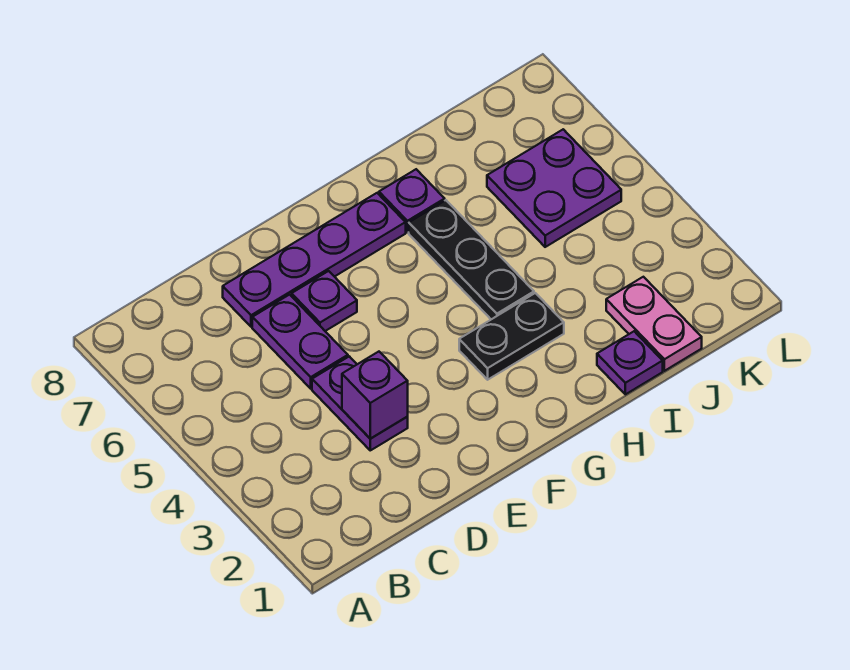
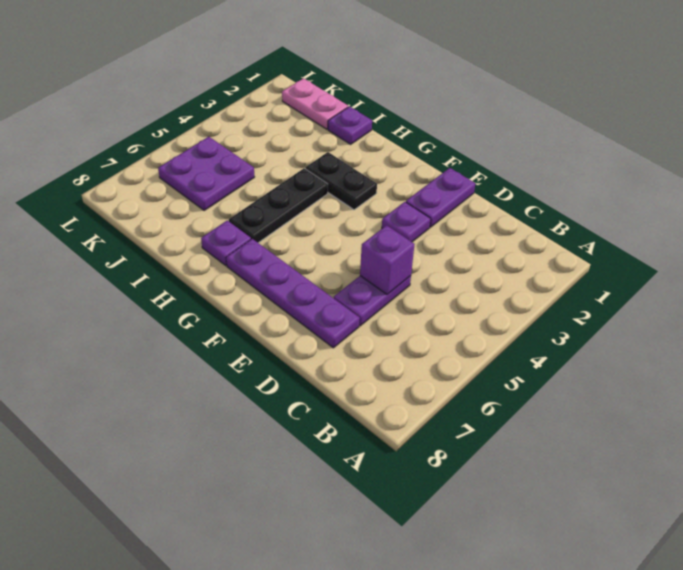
purple plate D3:D4 level 1 -> purple plate E1:E2 level 1
purple brick D3 level 2 -> purple brick D5 level 2
purple plate E6 level 1 -> purple plate E3 level 1
pink plate J1:J2 level 1 -> pink plate J1:K1 level 1

